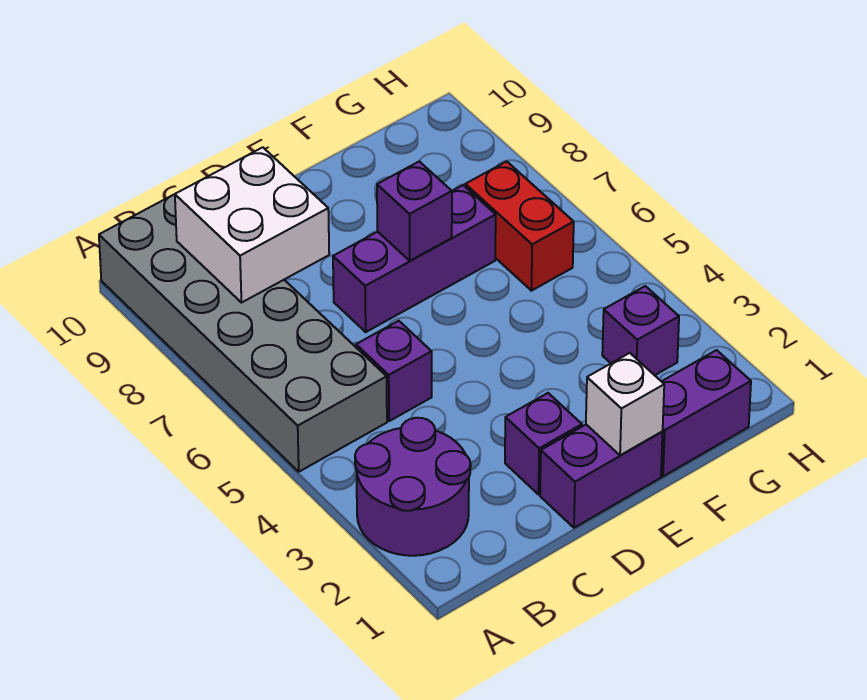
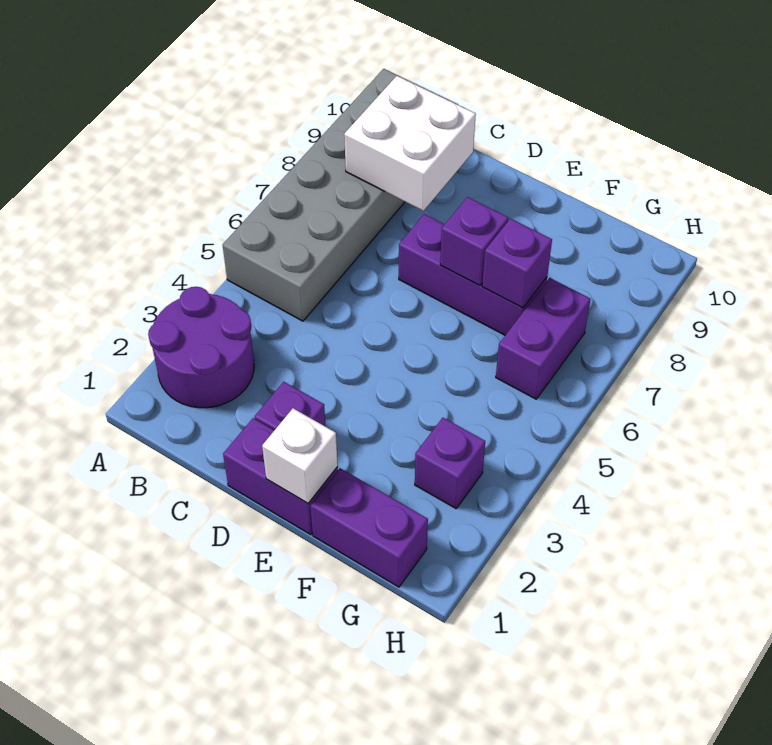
purple brick C5 level 1 -> purple brick F7 level 2
red brick G6:G7 level 1 -> purple brick G6:G7 level 1

